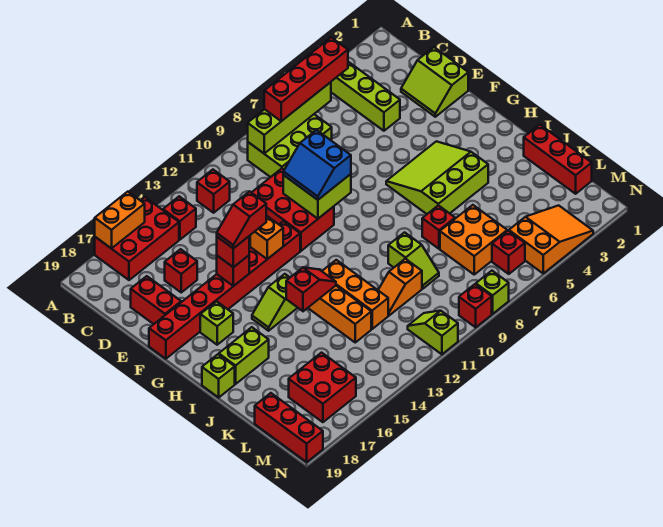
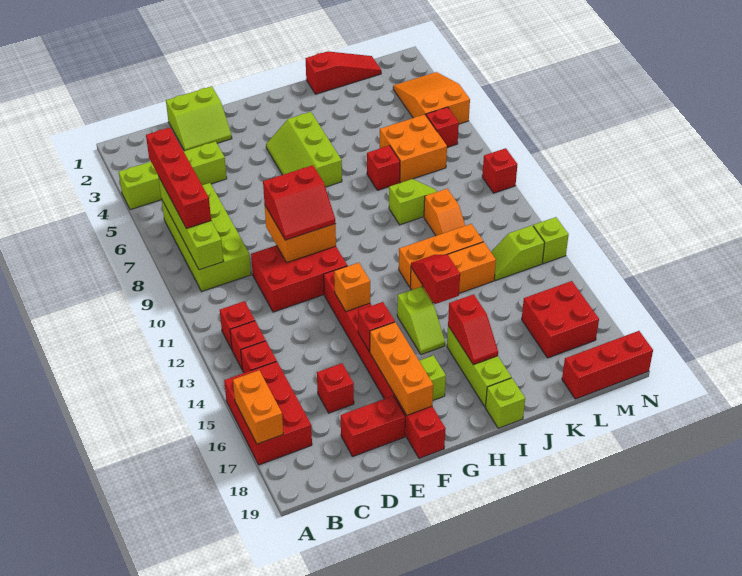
lime brick B7:C9 level 1 -> lime brick B6:C9 level 1
lime brick E9:F10 level 2 -> orange brick E9:F10 level 2
blue slope E9:F10 level 3 top 9 -> red slope E9:F10 level 3 top 9
red slope F14:F15 level 4 top 14 -> red slope I16:I17 level 2 top 16
red brick F15 level 3 -> red brick B13 level 1
none -> orange brick F16:F18 level 2
lime slope G4:I6 level 1 top I -> lime slope G4:H6 level 1 top H
lime brick I17:I18 level 1 -> lime brick I16:I18 level 1
red brick J1:L1 level 1 -> red slope J1:L1 level 1 top J
lime slope M11:N11 level 1 top N -> lime slope L13:M13 level 1 top M
lime brick N8 level 1 -> lime brick N13 level 1

